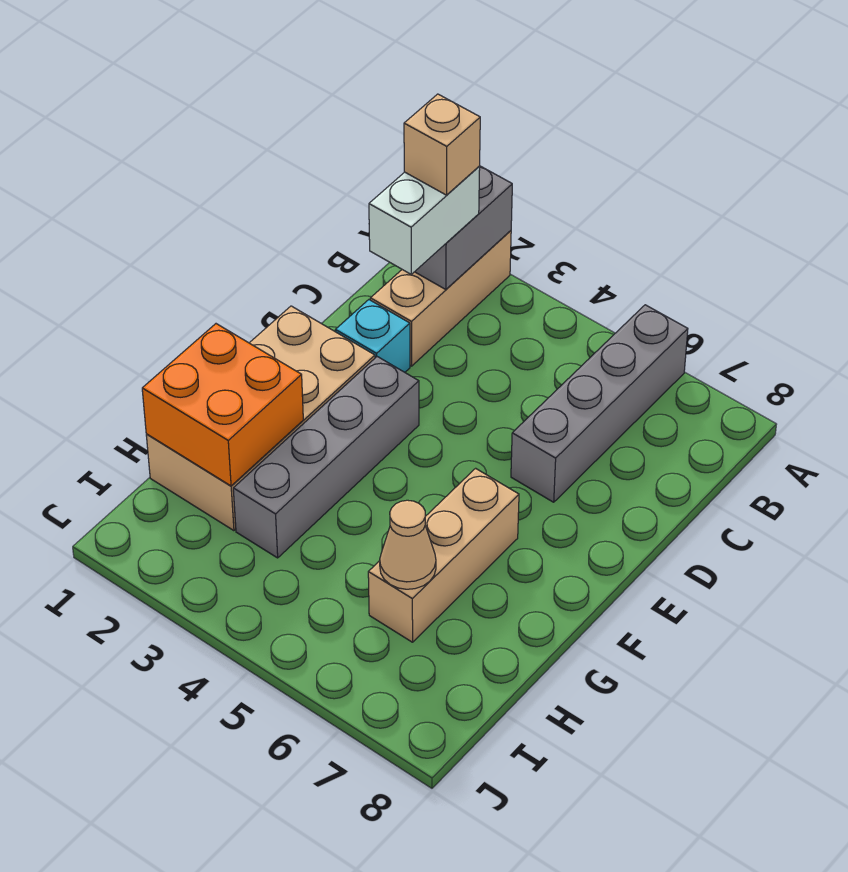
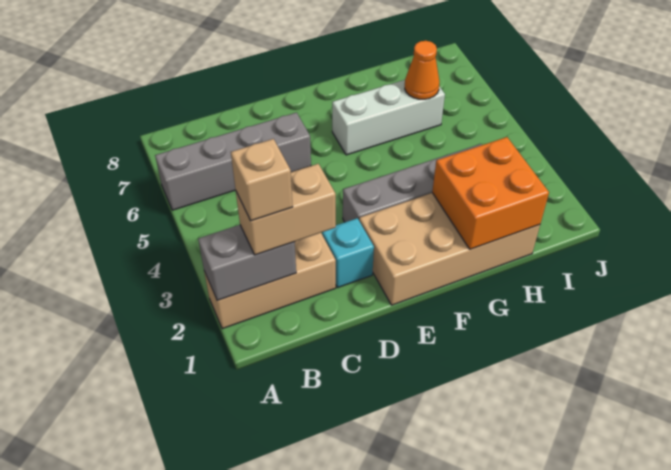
white brick B2:C2 level 3 -> tan brick B2:C2 level 3
tan brick F6:H6 level 1 -> white brick F6:H6 level 1
tan cone H6 level 2 -> orange cone H6 level 2

